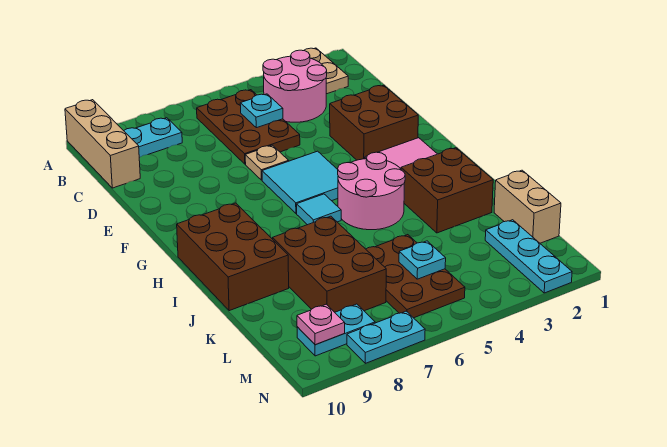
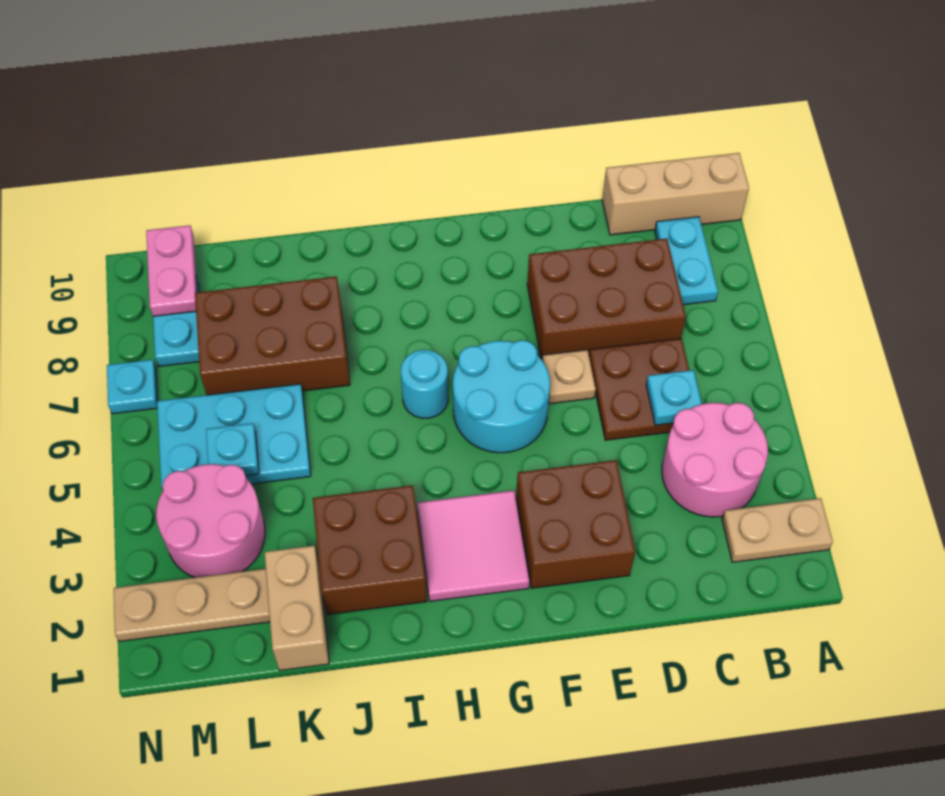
brown plate B5:D6 level 1 -> brown plate C5:D6 level 1
cyan tile F5:G6 level 1 -> cyan round brick F5:G6 level 1
pink round brick H4:I5 level 1 -> pink round brick L3:M4 level 1
cyan tile H6 level 1 -> cyan round brick H6 level 1
brown brick H9:J10 level 1 -> brown brick C7:E8 level 1
tan brick K1:L1 level 1 -> tan brick K1:K2 level 1
brown plate K5:M6 level 1 -> cyan plate K5:M6 level 1
cyan plate L2:N2 level 1 -> tan plate L2:N2 level 1
pink plate M9 level 2 -> pink plate M9:M10 level 2
cyan plate N7:N8 level 1 -> cyan plate N7 level 1

